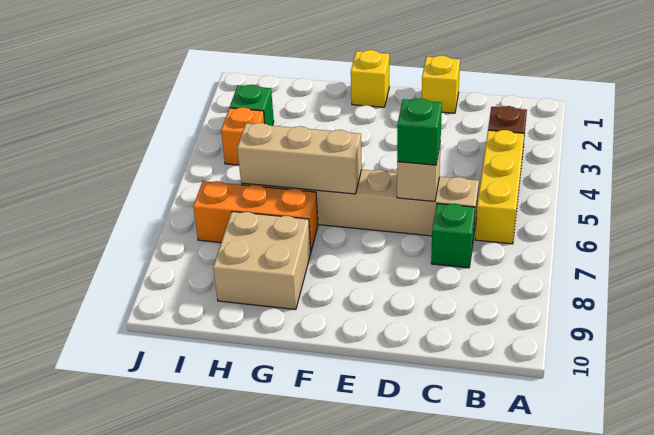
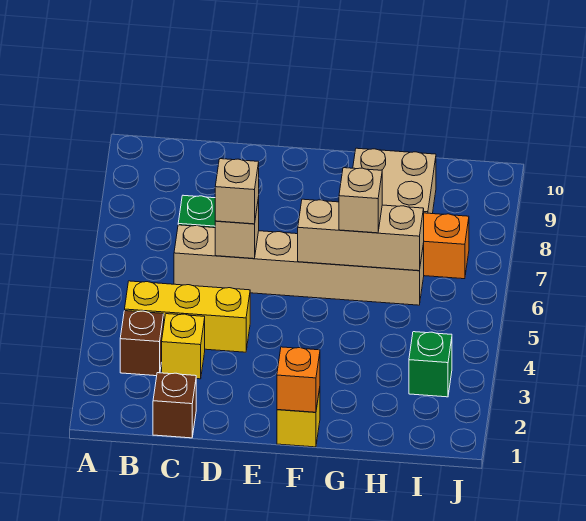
yellow brick B4:B6 level 1 -> yellow brick B4:D4 level 1
none -> brown brick C1 level 1
yellow brick D1 level 1 -> yellow brick C3 level 1
green brick D6 level 3 -> tan brick D6 level 3
none -> tan brick G6 level 3
orange brick I4 level 1 -> orange brick F1 level 2

